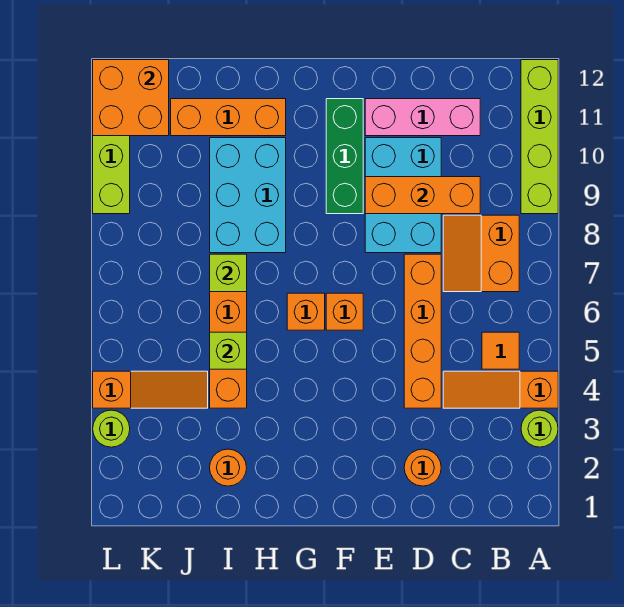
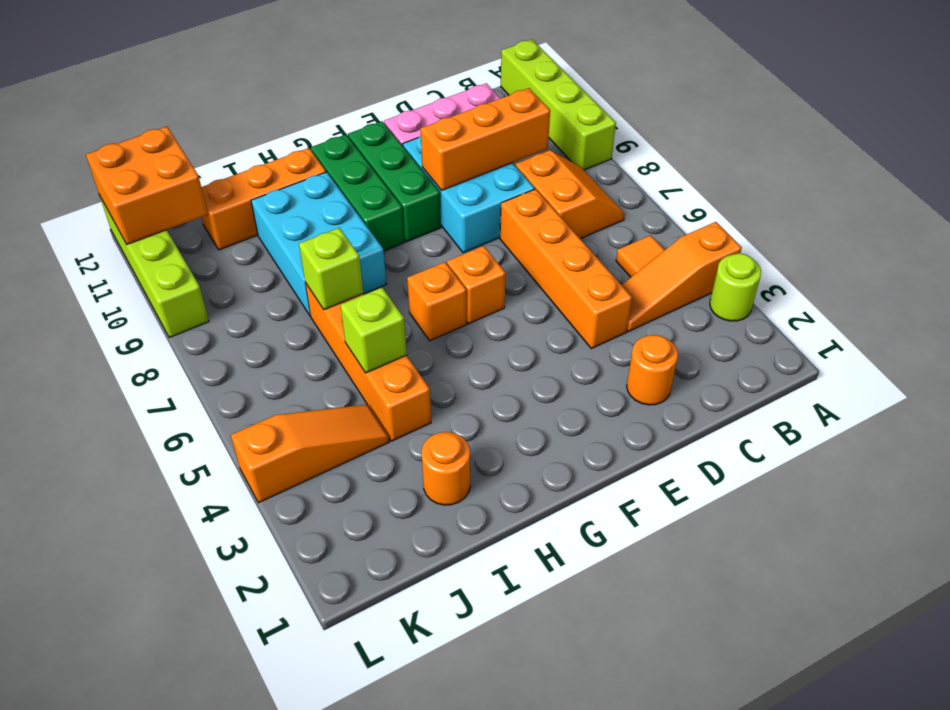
orange slope B7:C8 level 1 top B -> orange slope B7:C8 level 1 top C
none -> green brick G9:G11 level 1
lime round brick L3 level 1 -> none

